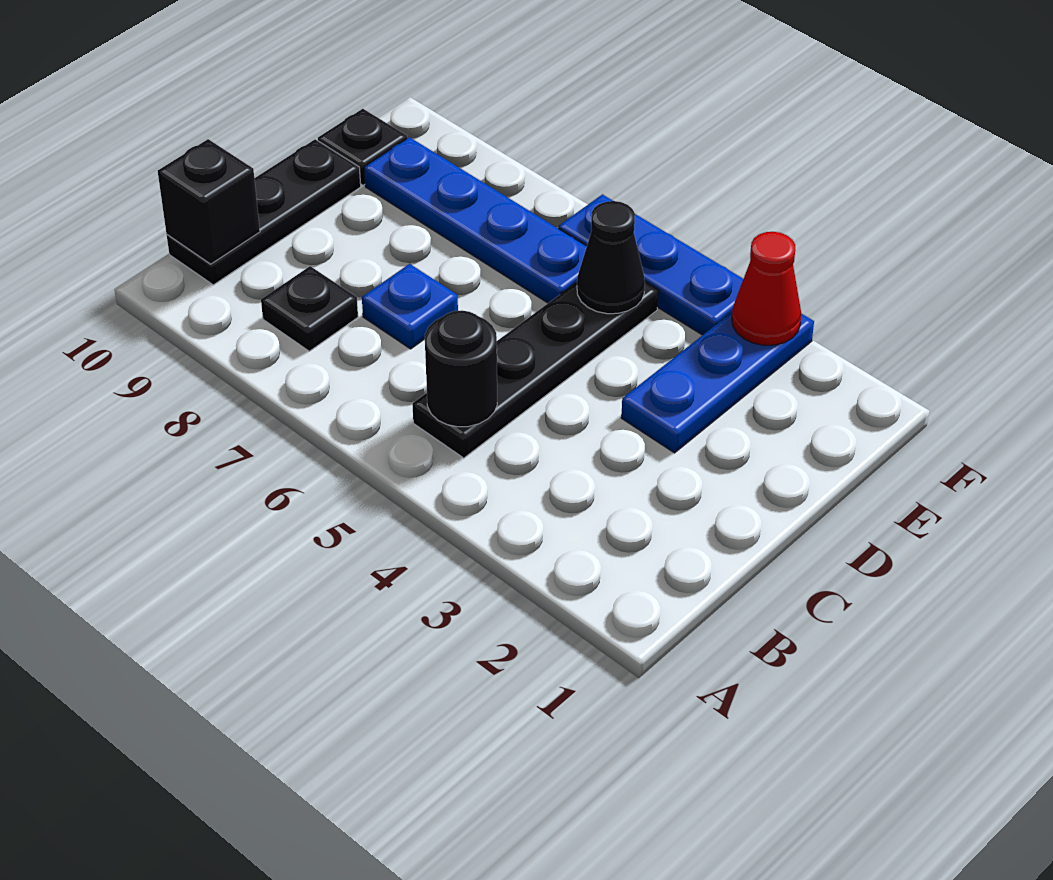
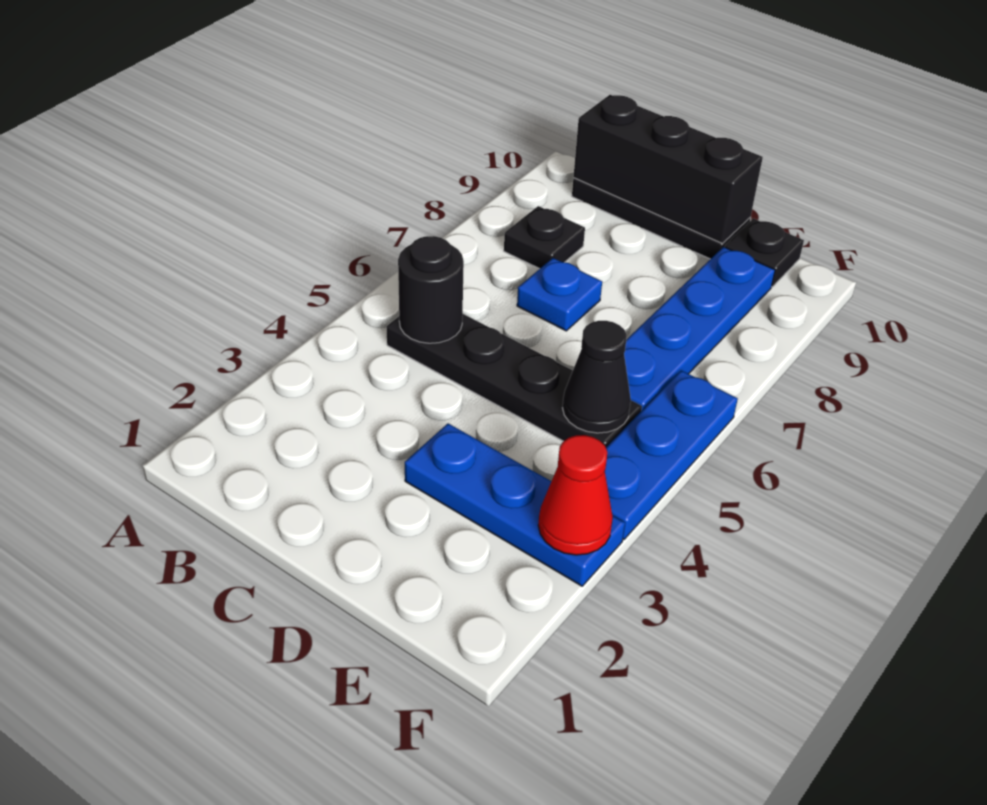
black brick B10 level 2 -> black brick B10:D10 level 2

